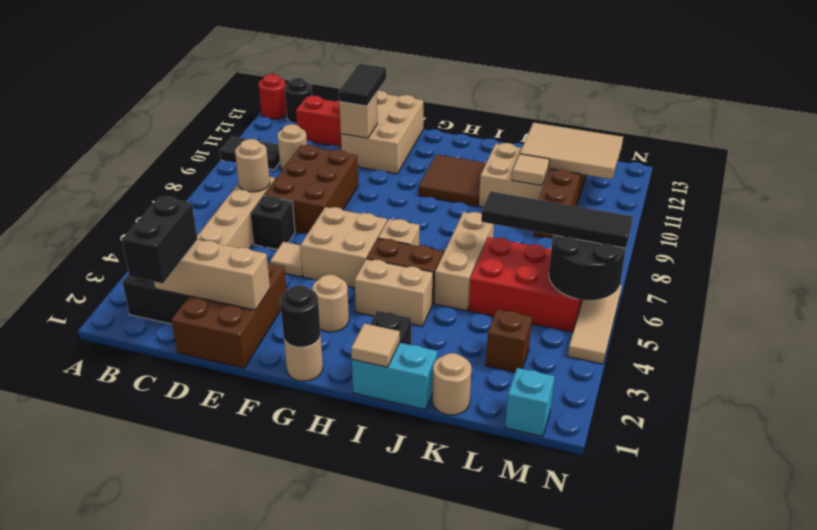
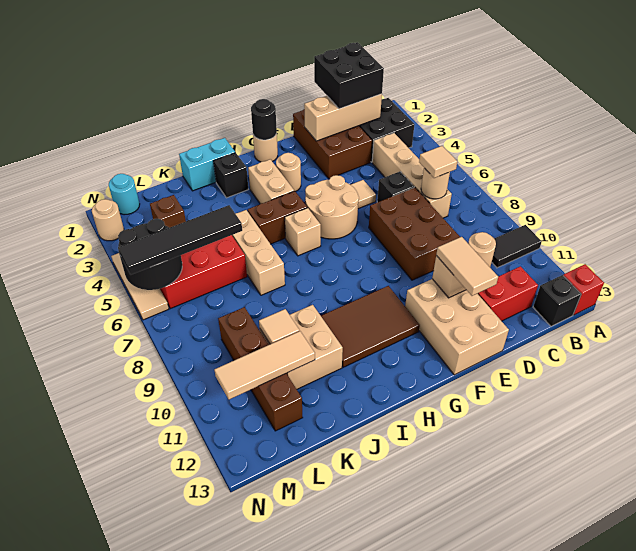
red round brick A13 level 1 -> red brick A13 level 1
black round brick B13 level 1 -> black brick B13 level 1
black brick C1:C2 level 3 -> black brick C1:D2 level 3
black tile E11:E12 level 3 -> tan tile E11:E12 level 3
tan brick F5:G6 level 1 -> tan round brick F5:G6 level 1
tan brick H4:I4 level 1 -> tan brick H3:H4 level 1
brown tile H10:I11 level 1 -> brown tile G10:I11 level 1
tan tile I1 level 2 -> tan tile C7 level 3
tan round brick K1 level 1 -> tan round brick N2 level 1
tan tile K11:M12 level 2 -> tan tile K11:M11 level 2
cyan brick M1 level 1 -> cyan round brick M1 level 1

